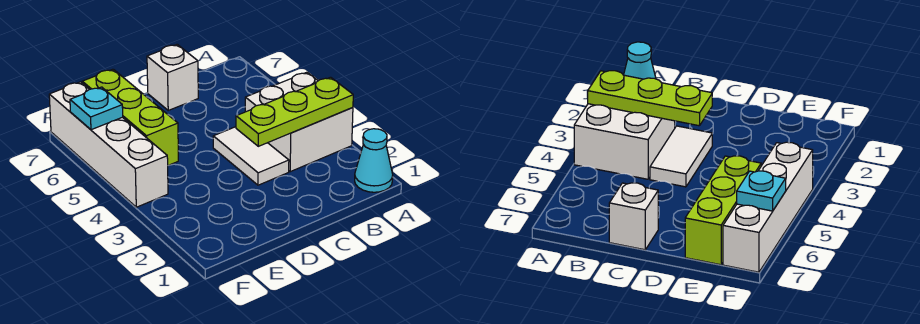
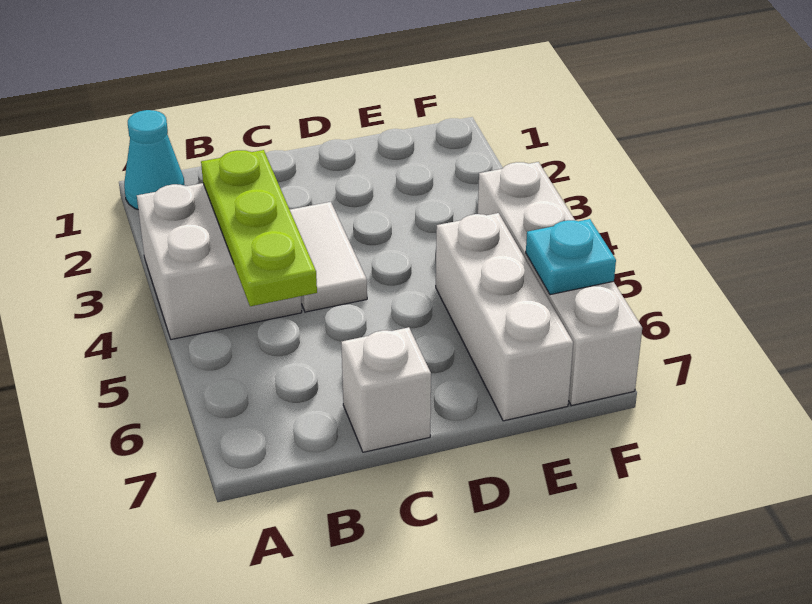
lime plate A3:C3 level 2 -> lime plate B3:B5 level 2
lime brick E5:E7 level 1 -> white brick E5:E7 level 1

